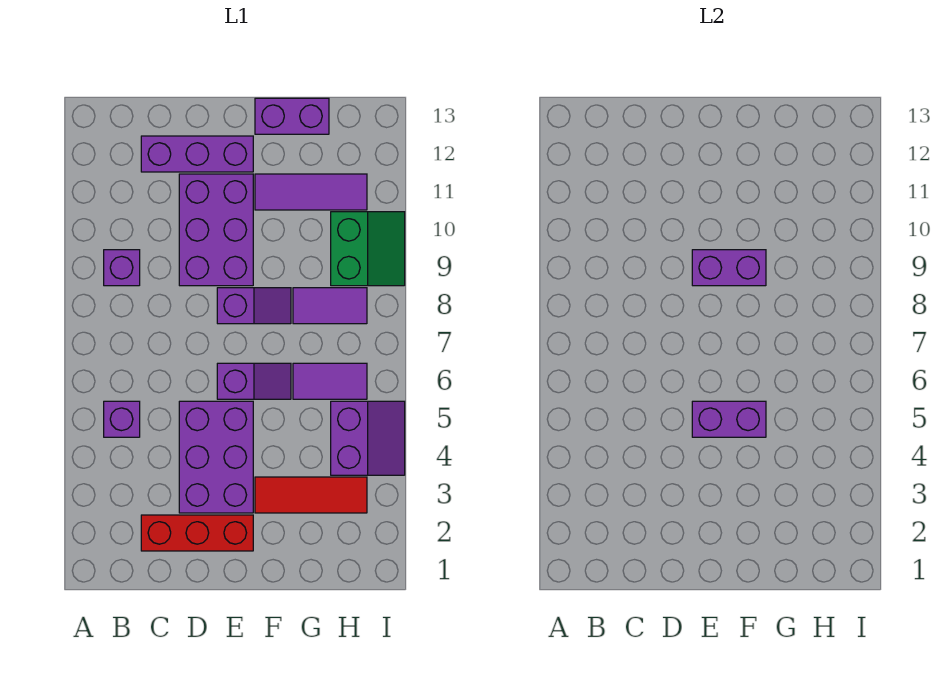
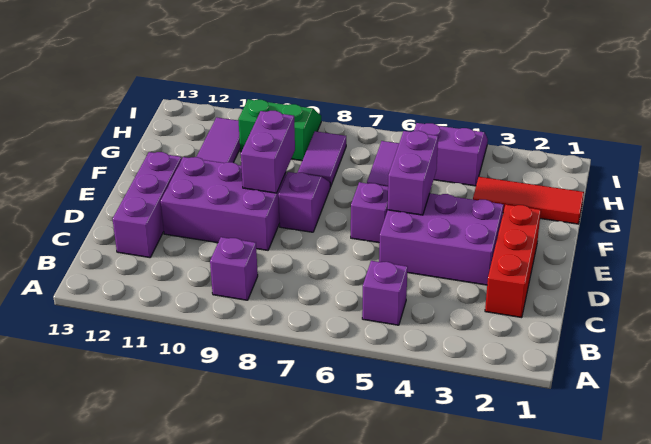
red tile F3:H3 level 1 -> red tile G1:G3 level 1
purple brick F13:G13 level 1 -> none

